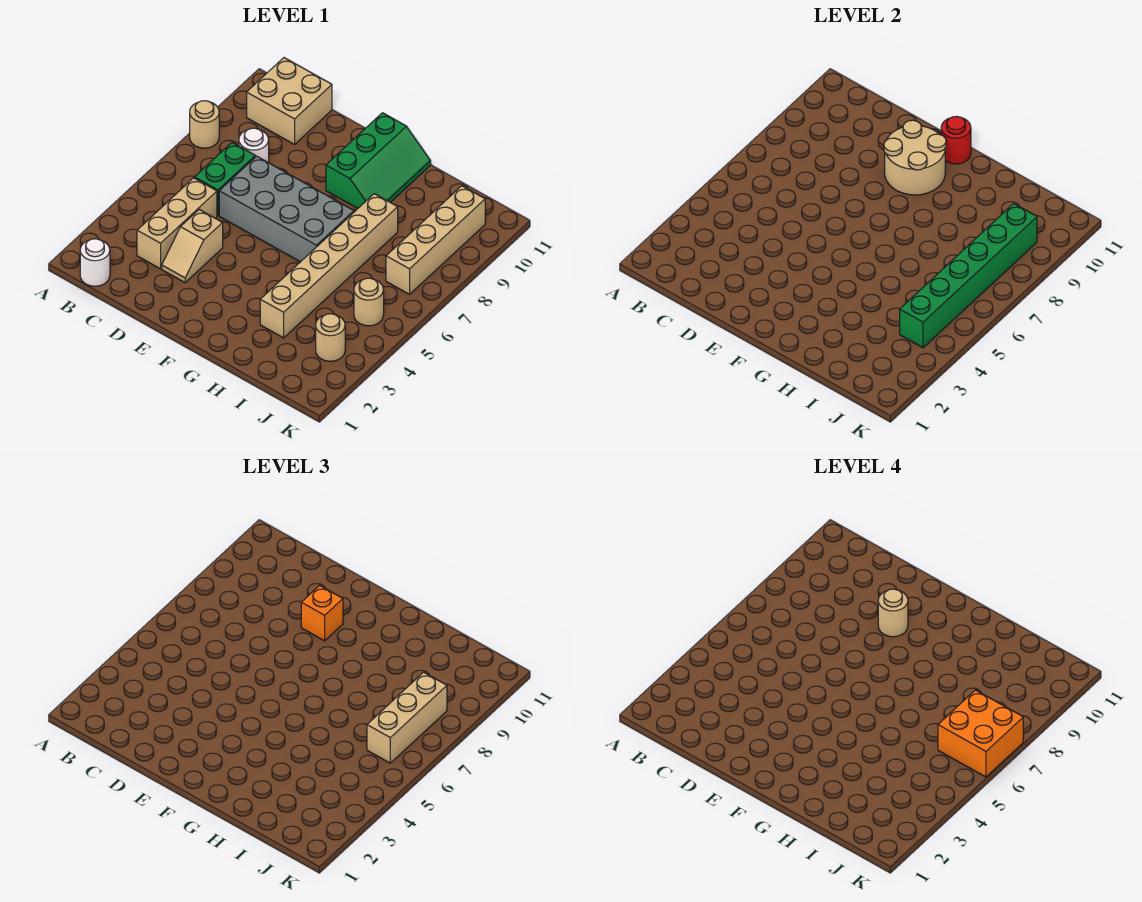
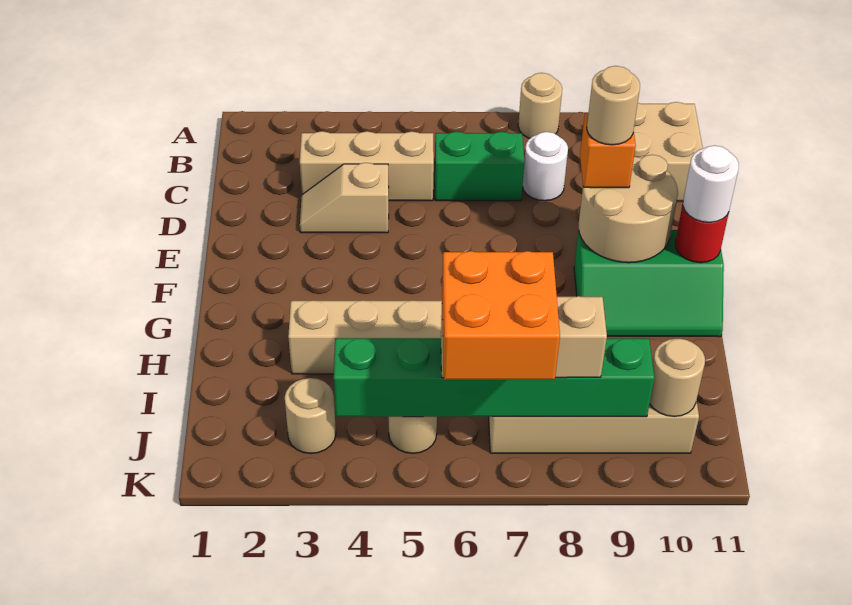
white round brick B1 level 1 -> white round brick F11 level 3
grey brick D6:G7 level 1 -> none
none -> tan round brick J10 level 2

